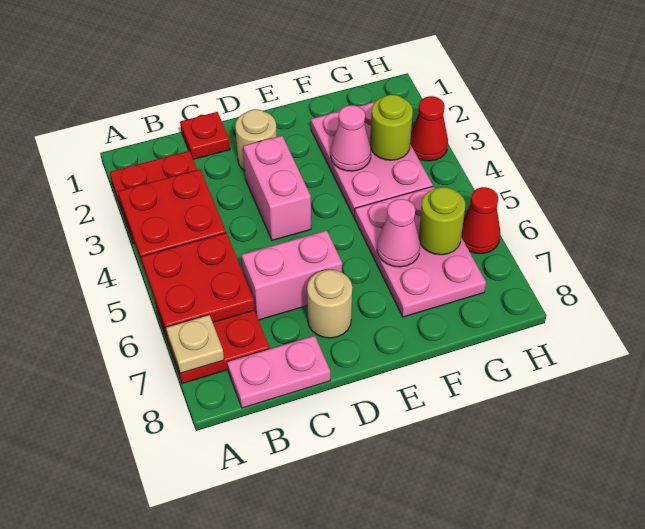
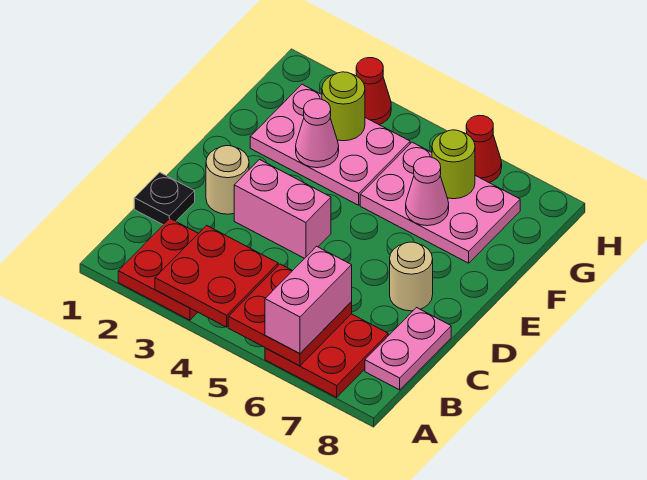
tan plate A7 level 2 -> none
red plate C1 level 1 -> black plate C1 level 1
pink brick C6:D6 level 1 -> pink brick A6:B6 level 3

